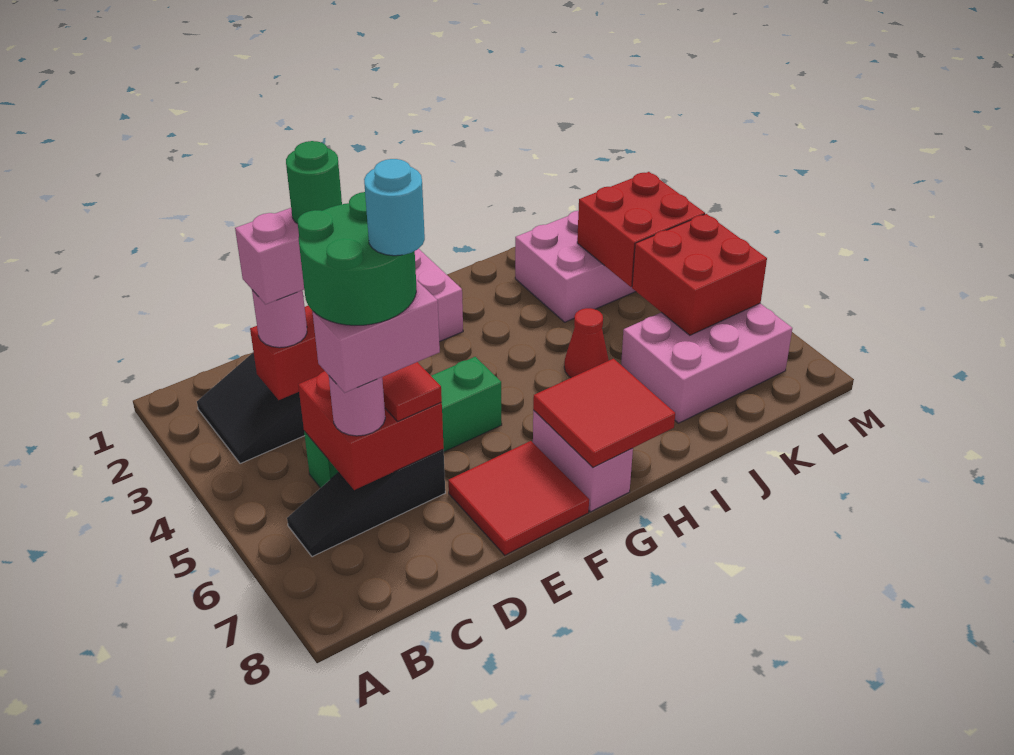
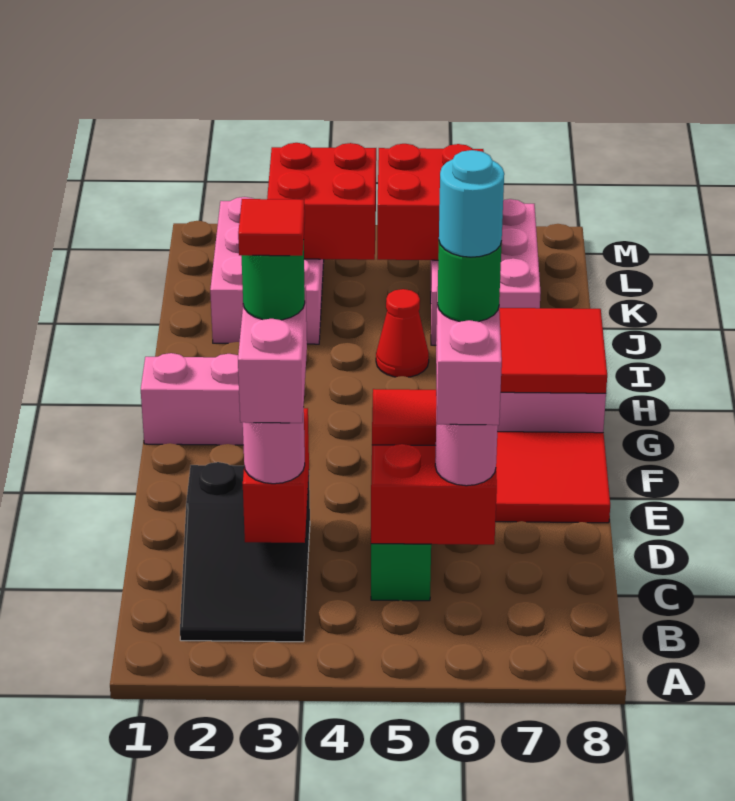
black slope B6:D6 level 1 top D -> none
green round brick C5:D6 level 5 -> green round brick D6 level 5
none -> red tile D3 level 6

